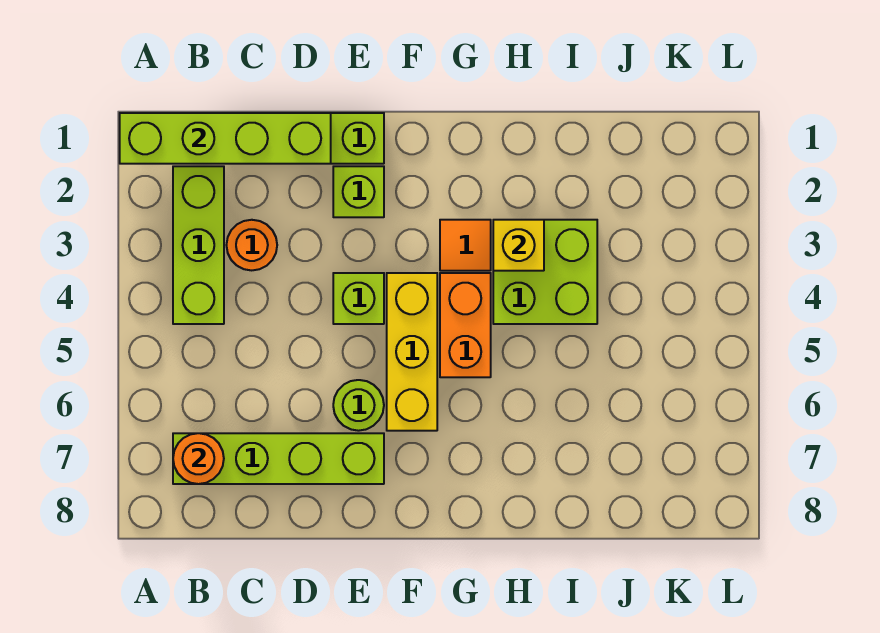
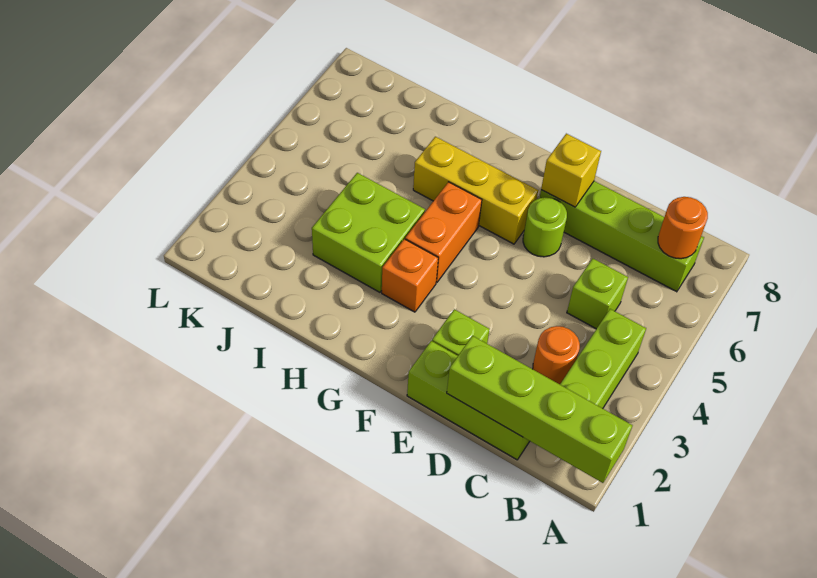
lime brick E4 level 1 -> lime brick C5 level 1
yellow brick F4:F6 level 1 -> yellow brick F6:H6 level 1
orange tile G3 level 1 -> orange brick G3 level 1
yellow brick H3 level 2 -> yellow brick E7 level 2

